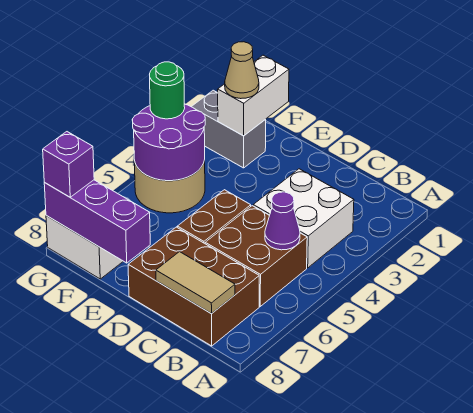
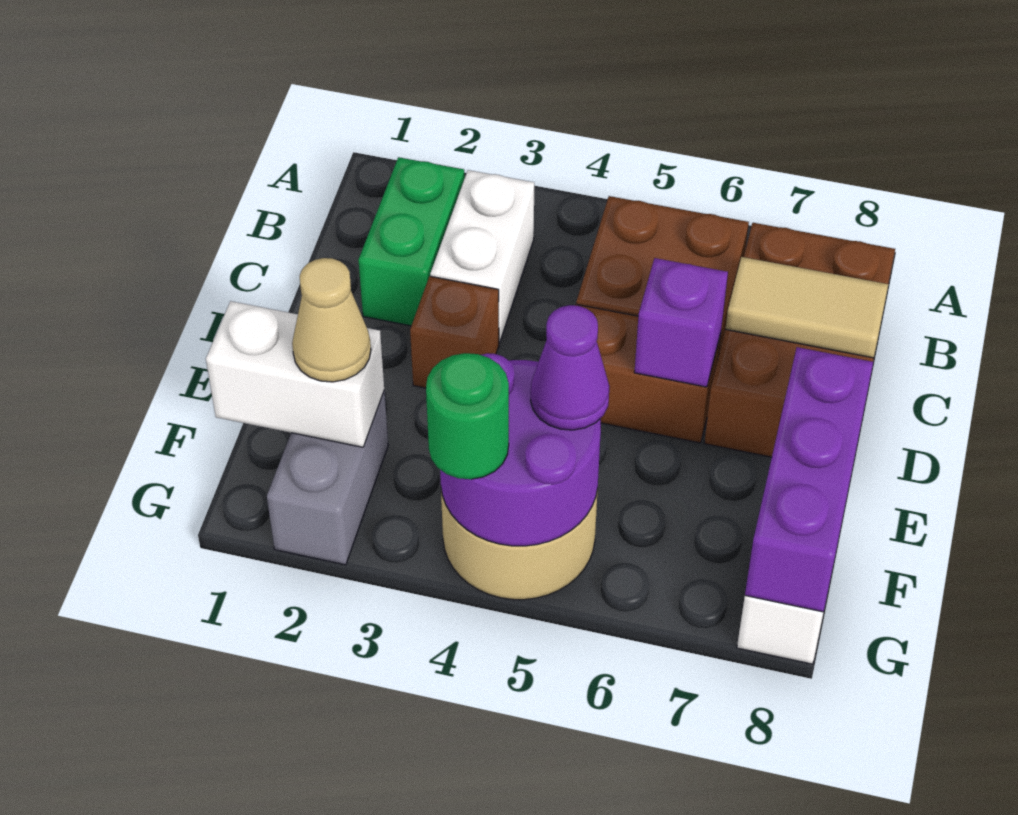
none -> green brick B2:C2 level 1
white brick B3:C4 level 1 -> white brick B3:C3 level 1
purple cone B5 level 2 -> purple cone F5 level 3
tan tile B8:C8 level 2 -> tan tile C7:C8 level 2
none -> brown brick D3 level 1
purple brick G8 level 3 -> purple brick D6 level 2

